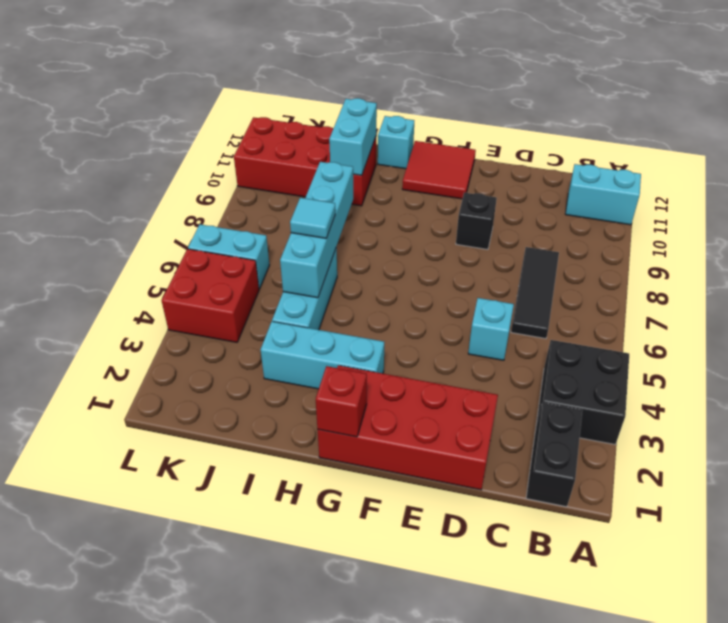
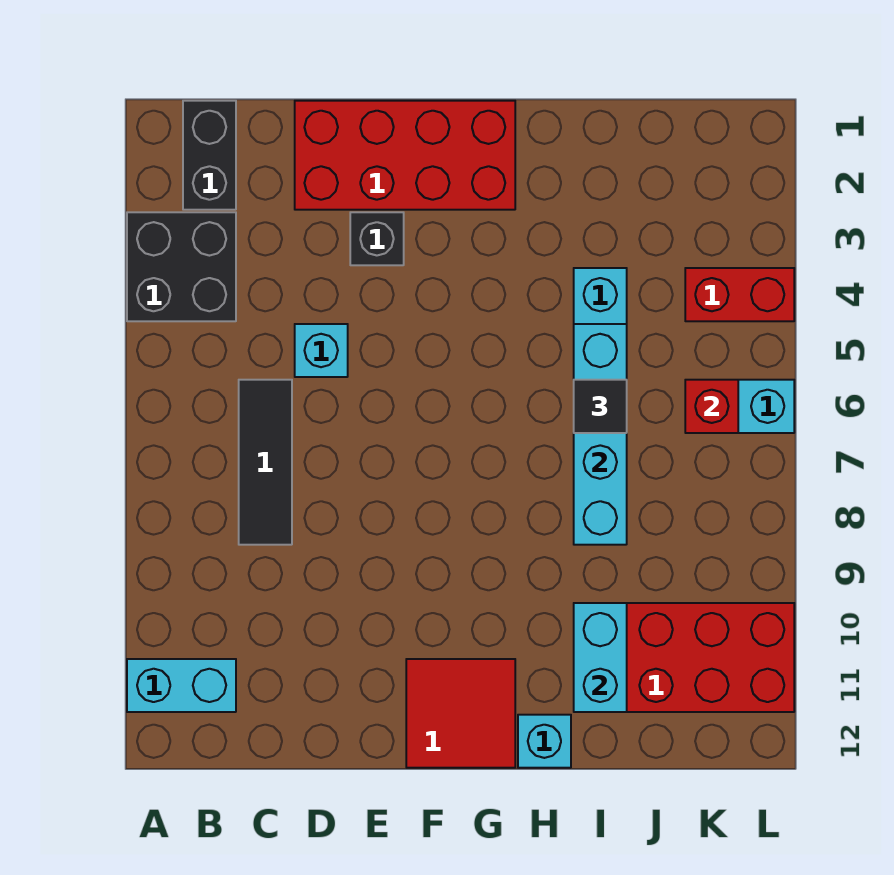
black brick E9 level 1 -> black brick E3 level 1
red brick G1 level 2 -> red brick K6 level 2
cyan brick G3:I3 level 1 -> none
cyan tile I6 level 3 -> black tile I6 level 3
red brick K4:L5 level 1 -> red brick K4:L4 level 1

